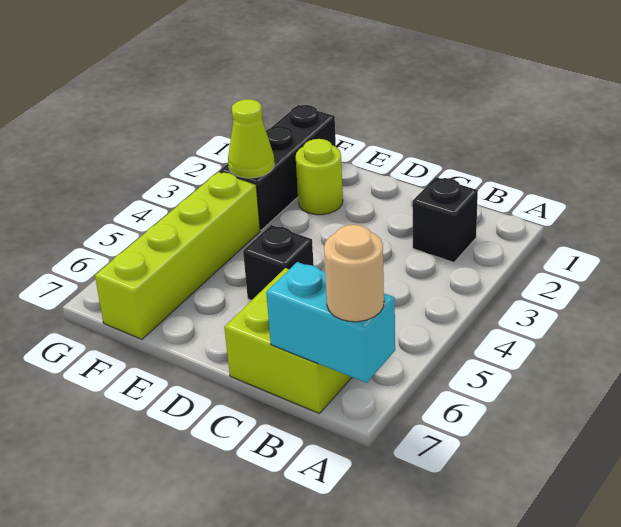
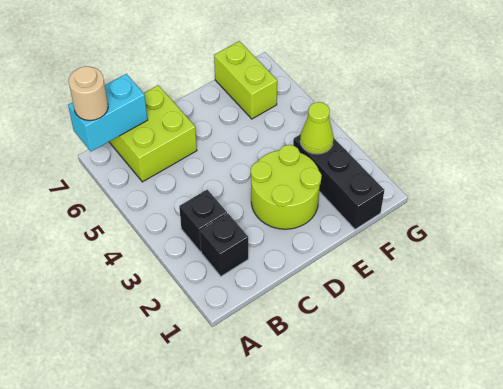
black brick D5 level 1 -> black brick B3 level 1
lime round brick E2 level 1 -> lime round brick D2:E3 level 1
lime brick F4:F7 level 1 -> lime brick F6:F7 level 1

